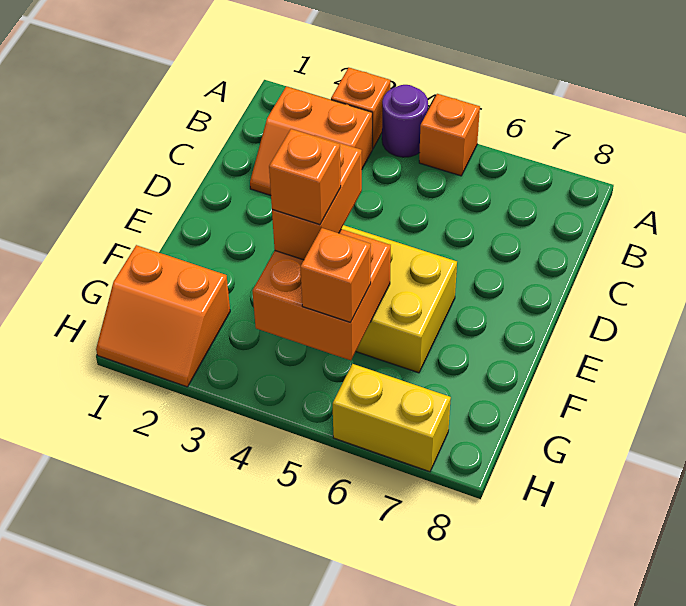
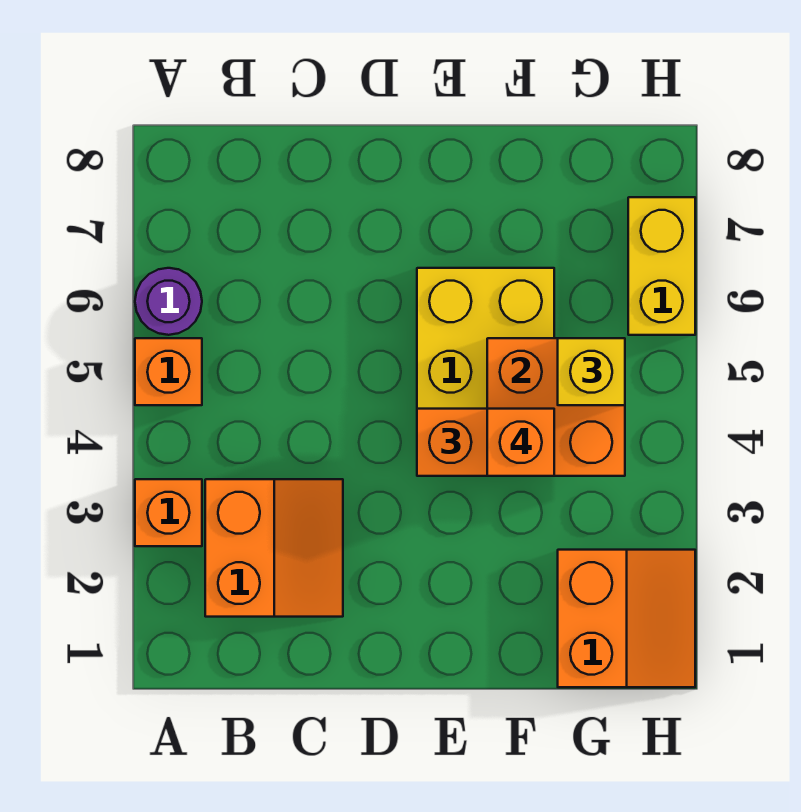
purple round brick A4 level 1 -> purple round brick A6 level 1
orange brick G5 level 3 -> yellow brick G5 level 3

